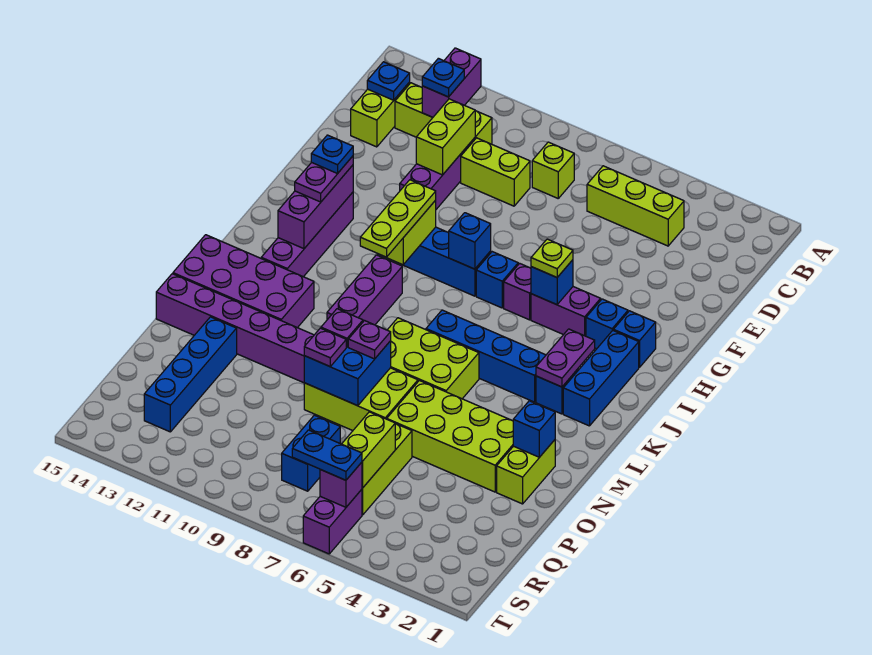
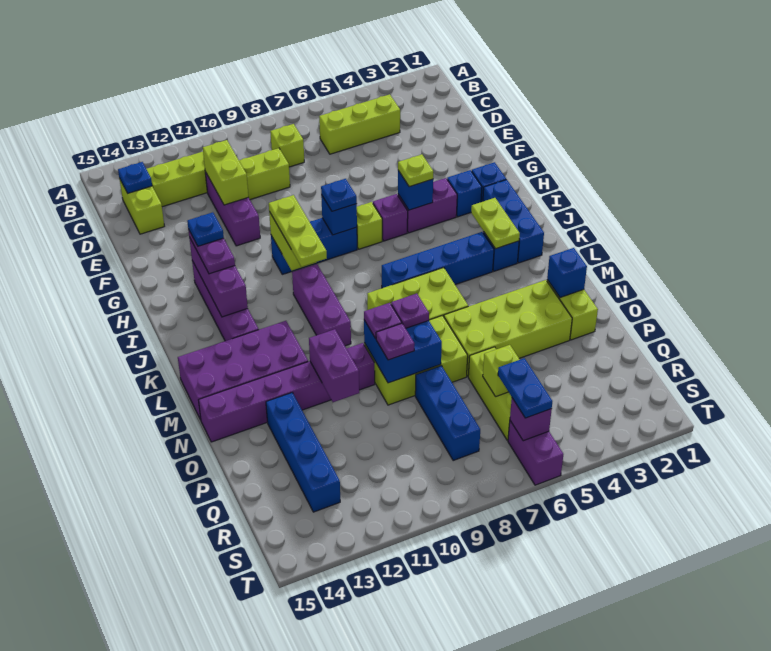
purple brick B12:C12 level 2 -> purple brick N11:O11 level 2
blue plate C12 level 3 -> blue plate H8 level 3
blue brick H7 level 1 -> lime brick H7 level 1
purple plate J3:K3 level 2 -> lime plate J3:K3 level 2
lime brick Q6:R6 level 2 -> lime brick Q6 level 2
blue brick Q8:R8 level 1 -> blue brick P8:R8 level 1
blue plate S6:S7 level 3 -> blue plate R6:S6 level 3

